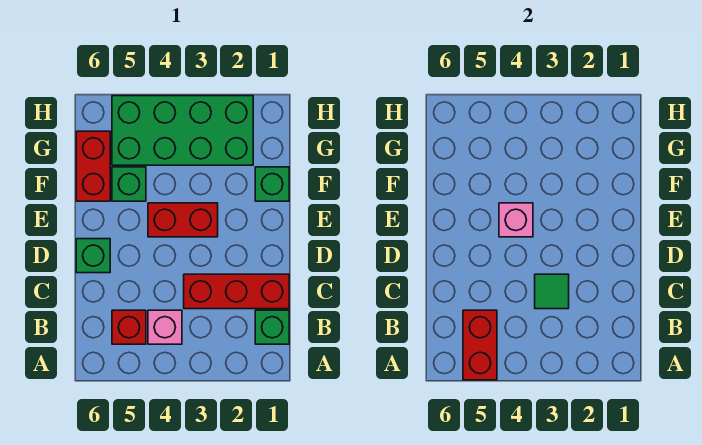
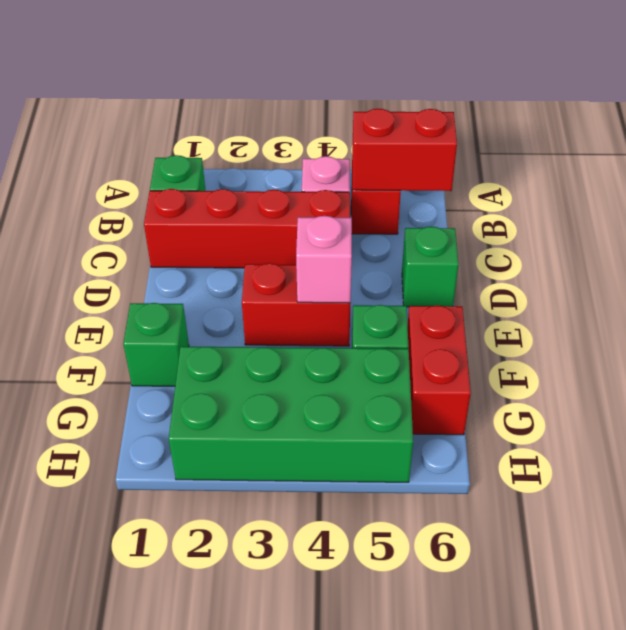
red brick A5:B5 level 2 -> red brick B5:B6 level 2
red brick C1:C3 level 1 -> red brick C1:C4 level 1
green tile C3 level 2 -> none

